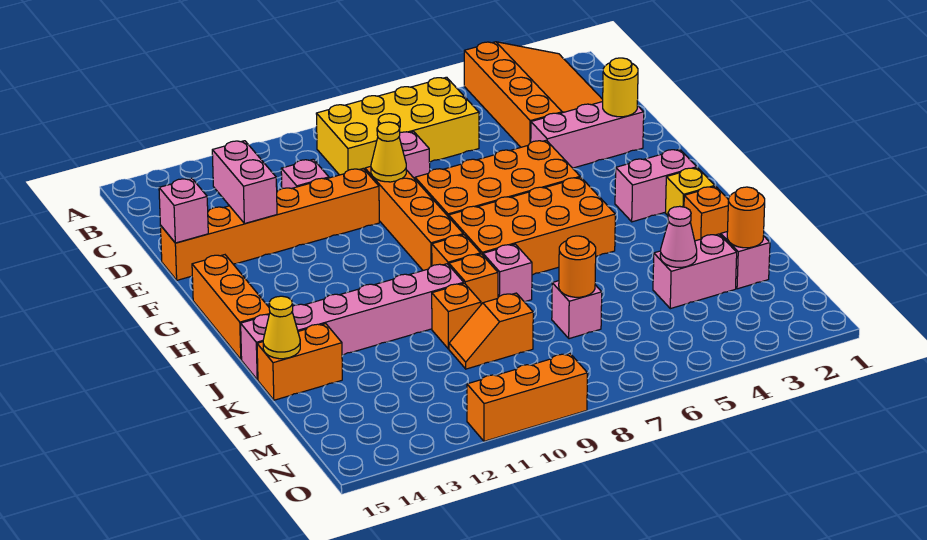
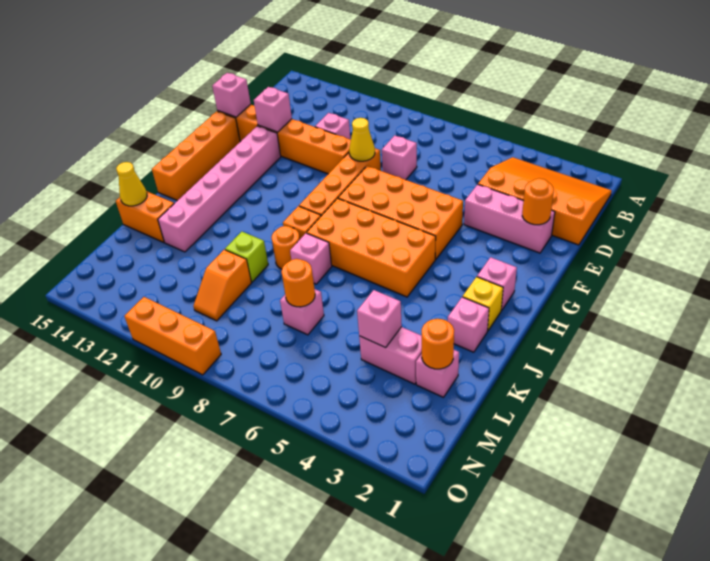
orange slope A2:D4 level 1 top 4 -> orange slope B1:D4 level 1 top D
yellow brick B6:C9 level 1 -> none
pink brick D13:E13 level 2 -> pink brick E13 level 2
yellow round brick E2 level 2 -> orange round brick E2 level 2
orange brick G15:I15 level 1 -> orange brick F15:I15 level 1
pink brick H2:H3 level 1 -> pink brick H2 level 1
orange brick J2 level 1 -> pink brick J2 level 1
orange brick J9 level 1 -> orange round brick J9 level 1
pink brick J10:J15 level 1 -> pink brick F13:K13 level 1
orange brick K10 level 1 -> lime brick K10 level 1
pink cone L4 level 2 -> pink brick L4 level 2
orange slope L9:L10 level 1 top 9 -> orange slope L10:M10 level 1 top L

